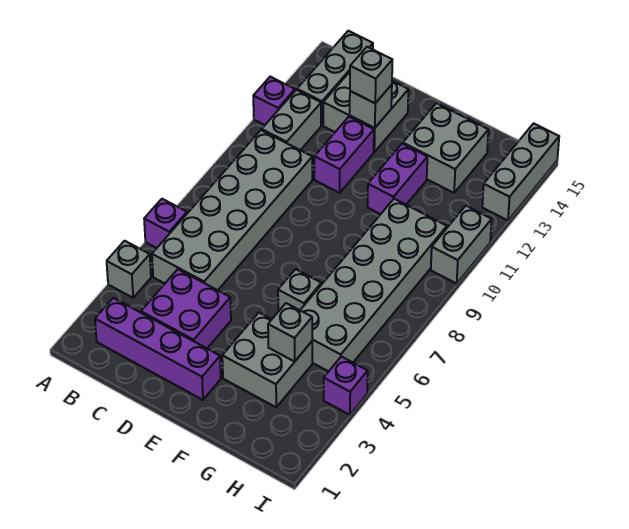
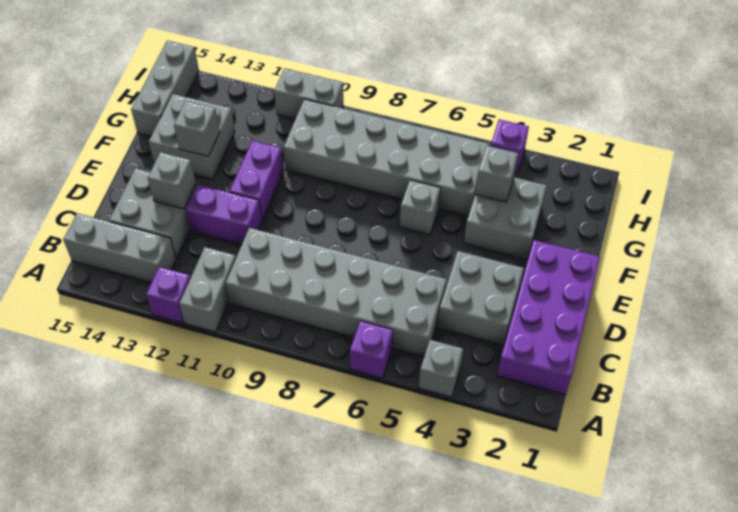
purple brick B2:E2 level 1 -> purple brick B1:E2 level 1
grey brick B11:B12 level 1 -> grey brick A11:B11 level 1
purple brick C3:D4 level 1 -> grey brick C3:D4 level 1
grey brick D13 level 3 -> grey brick F13 level 2
purple brick F11:F12 level 1 -> purple brick E11:F11 level 1
grey brick I13:I15 level 1 -> grey brick G15:I15 level 1

